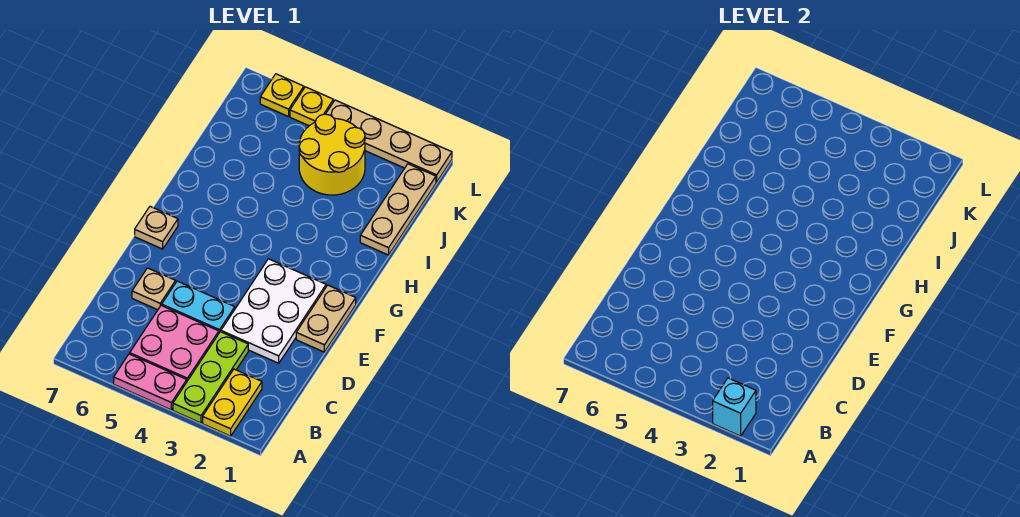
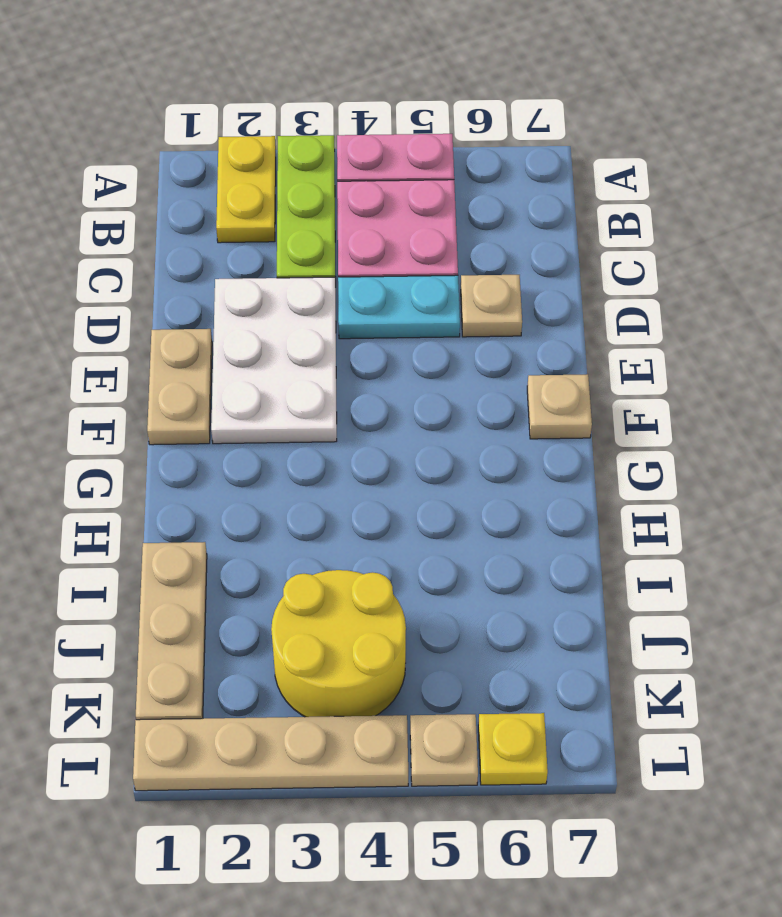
cyan brick A2 level 2 -> none
yellow plate L5 level 1 -> tan plate L5 level 1

